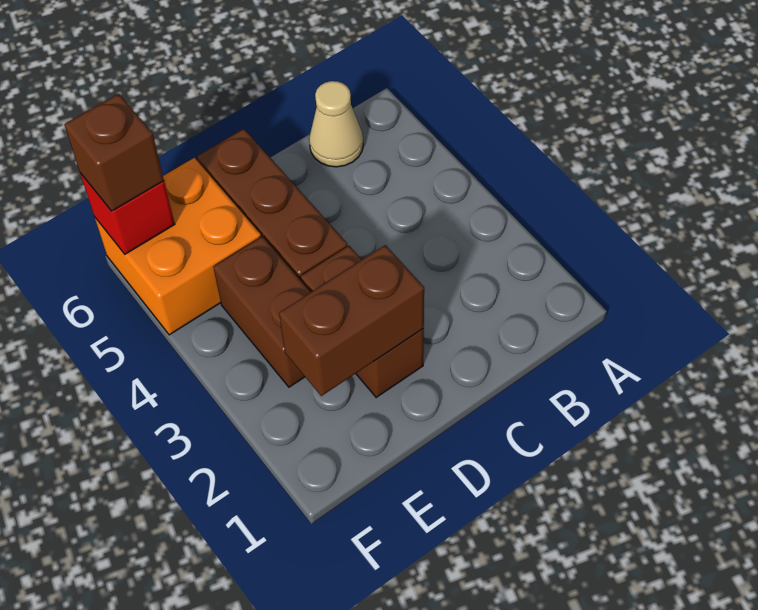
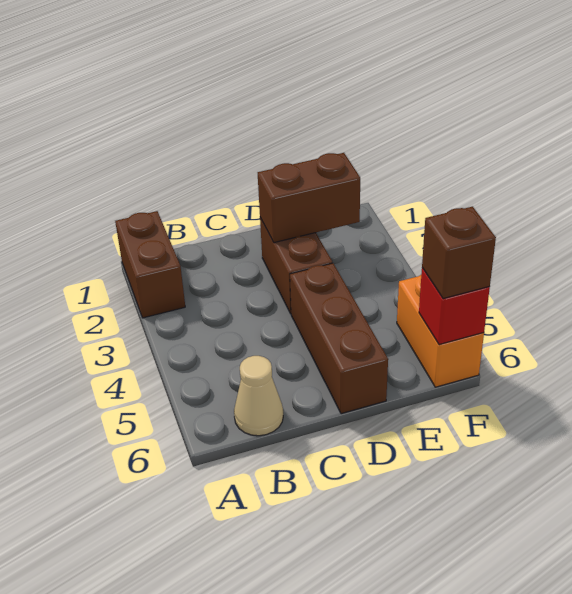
brown brick E3:E4 level 1 -> brown brick A1:A2 level 1
orange brick E5:F6 level 1 -> orange brick F5:F6 level 1

